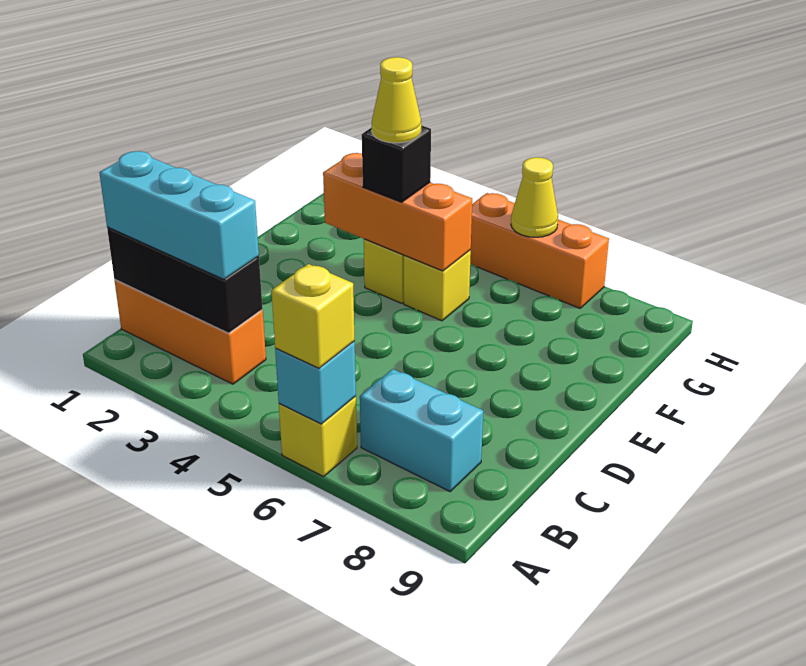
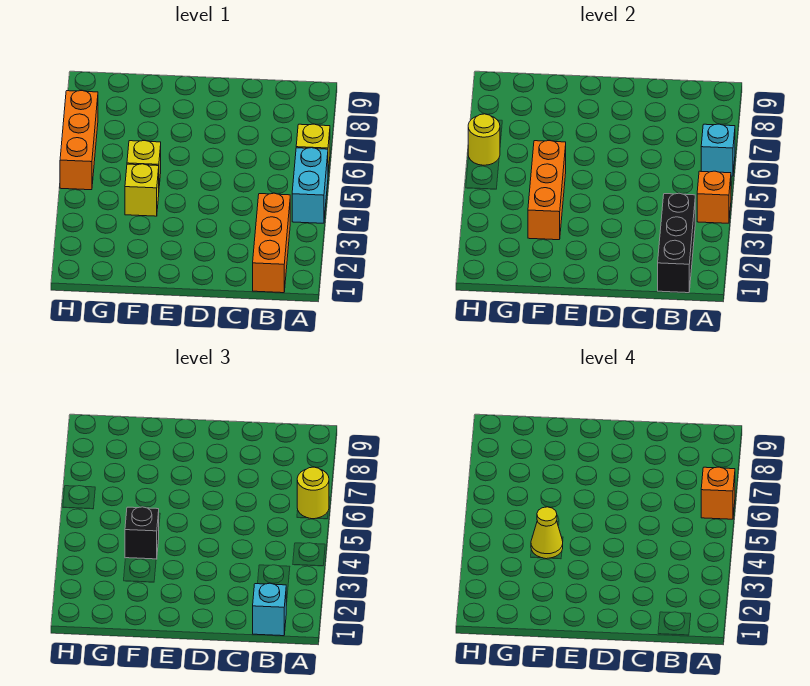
none -> orange brick A4 level 2
yellow brick A6 level 3 -> yellow round brick A6 level 3
none -> orange brick A6 level 4
cyan brick B1:B3 level 3 -> cyan brick B1 level 3
cyan brick B7:B8 level 1 -> cyan brick A4:A5 level 1
yellow cone H6 level 2 -> yellow round brick H6 level 2

